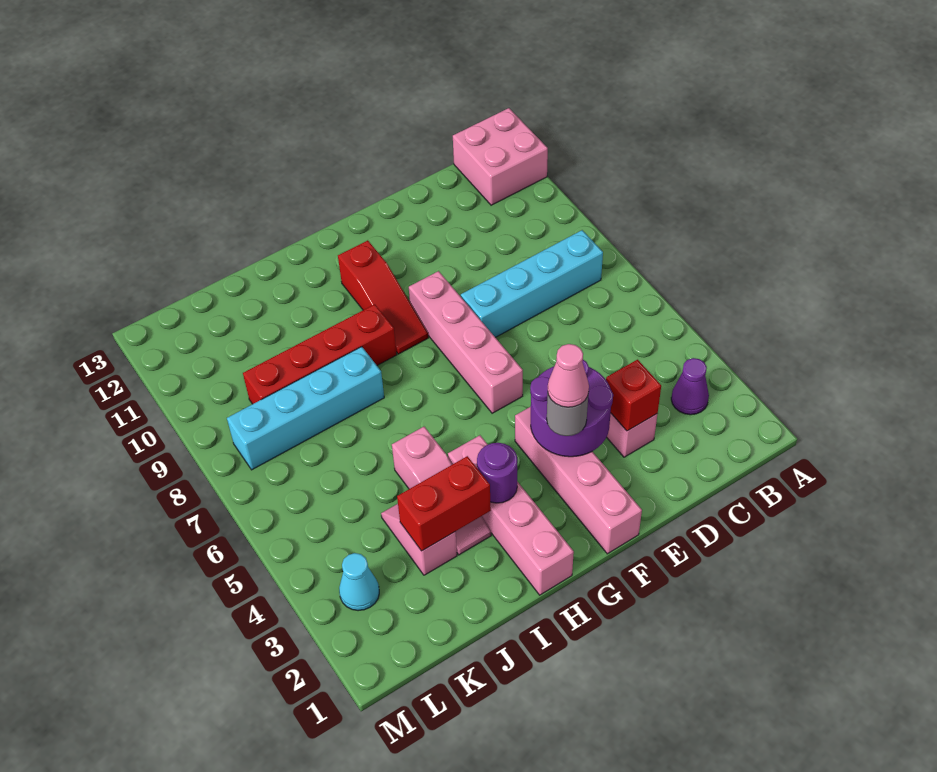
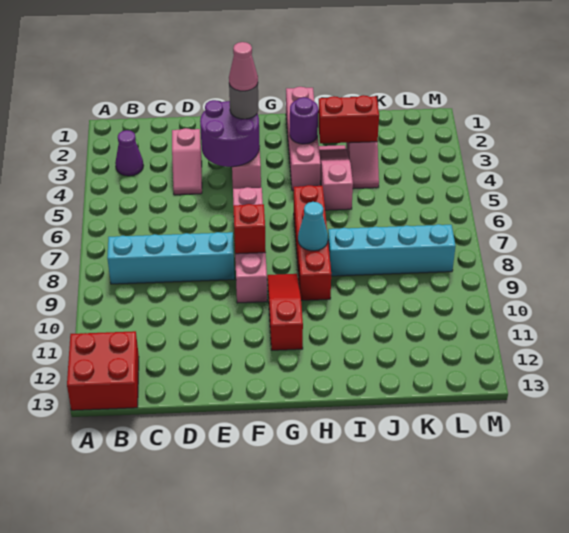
pink brick A12:B13 level 1 -> red brick A12:B13 level 1
red brick D3 level 2 -> red brick F8 level 2
red brick H9:K9 level 1 -> red brick H6:H9 level 1
cyan cone L3 level 1 -> cyan cone H8 level 2

